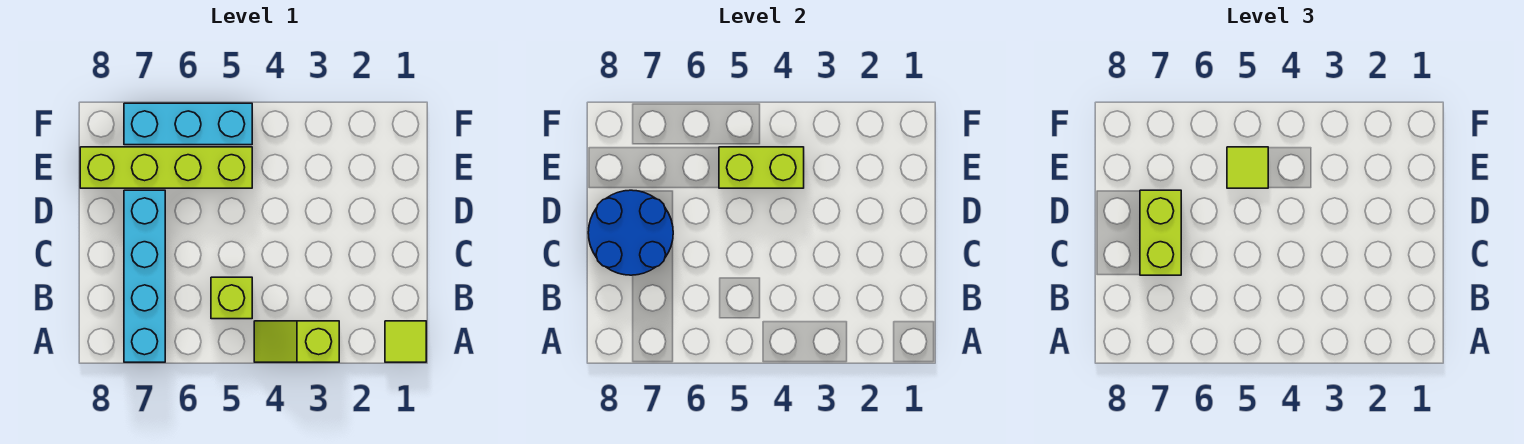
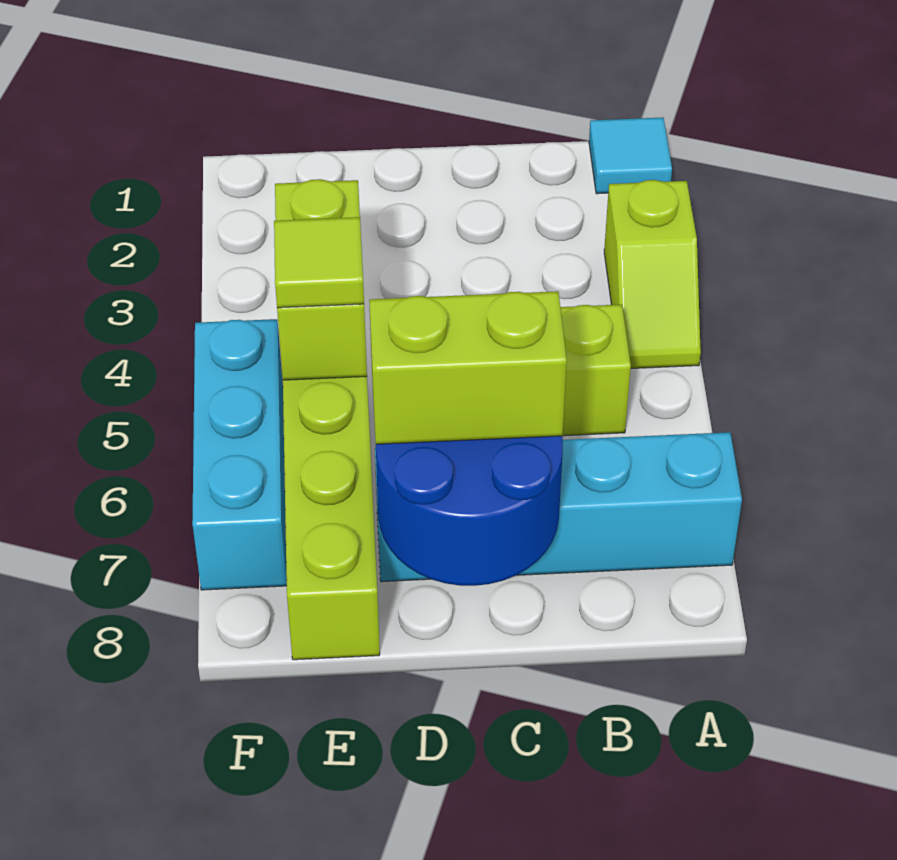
lime tile A1 level 1 -> cyan tile A1 level 1

